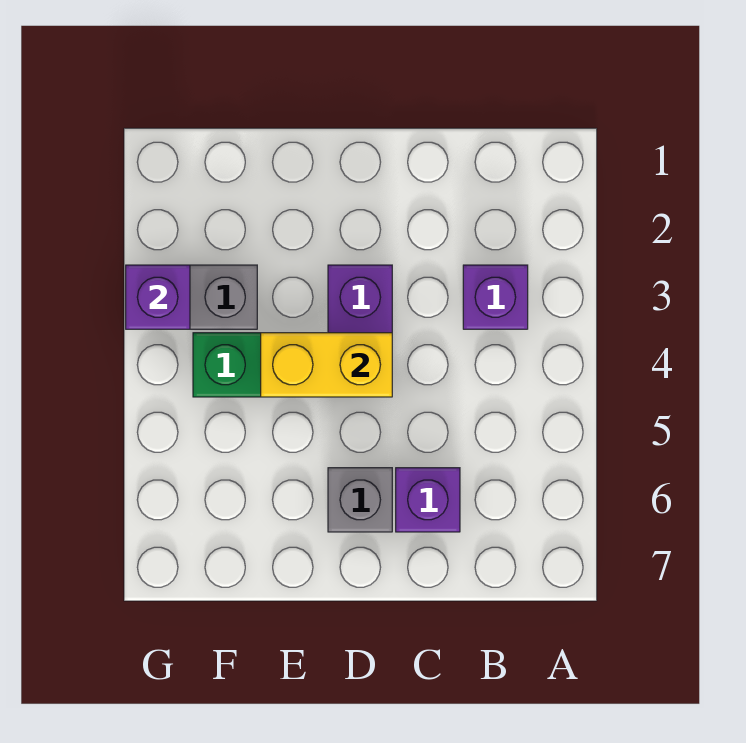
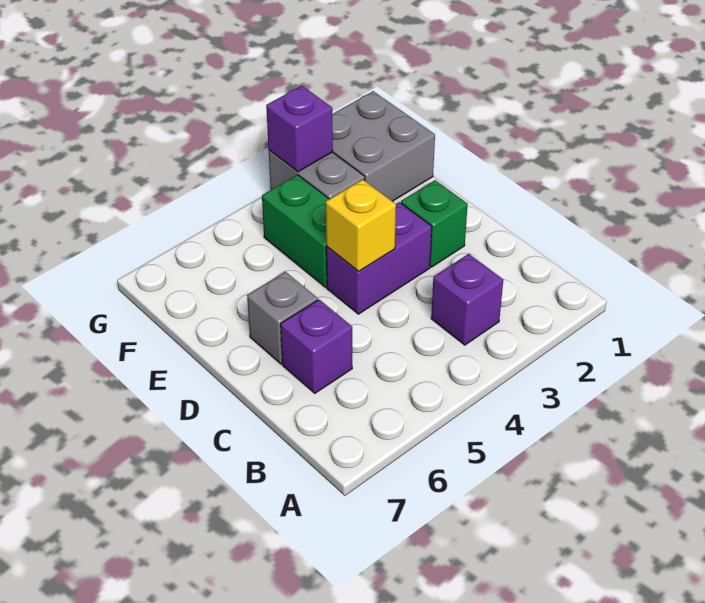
none -> green brick D2 level 1
yellow brick D4:E4 level 2 -> yellow brick D4 level 2
none -> grey brick F1:G2 level 1

